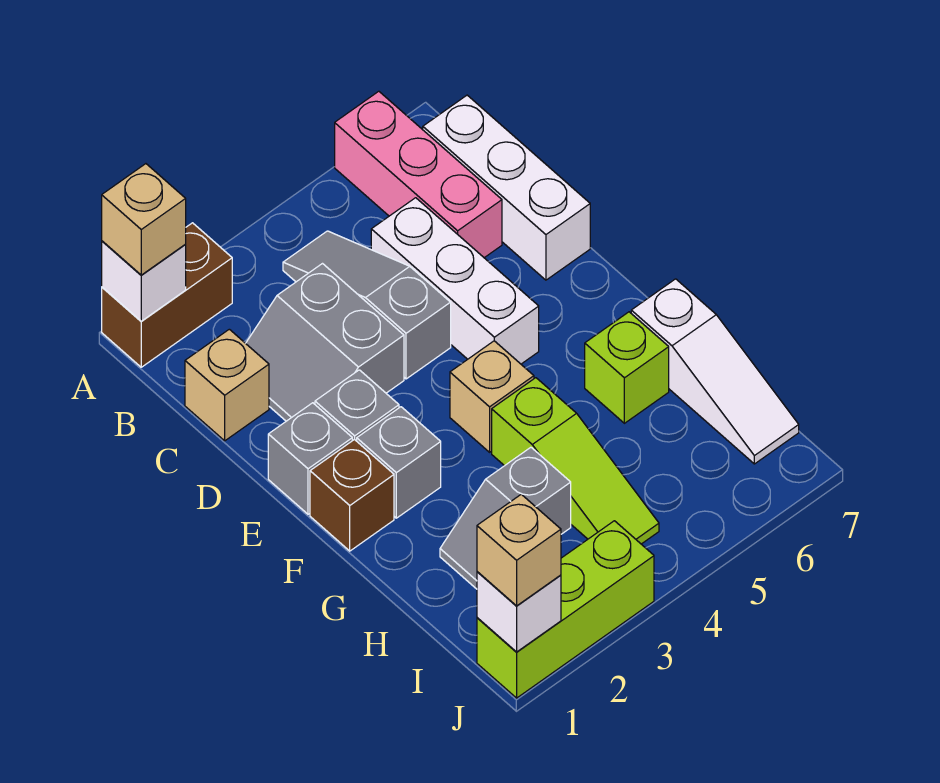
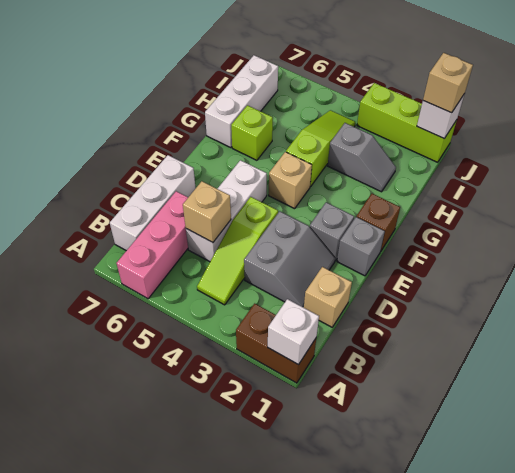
tan brick A1 level 3 -> tan brick C5 level 2
grey slope B4:D4 level 1 top D -> lime slope B4:D4 level 1 top D
grey brick F2 level 1 -> none
white slope G7:I7 level 1 top G -> white brick G7:I7 level 1

